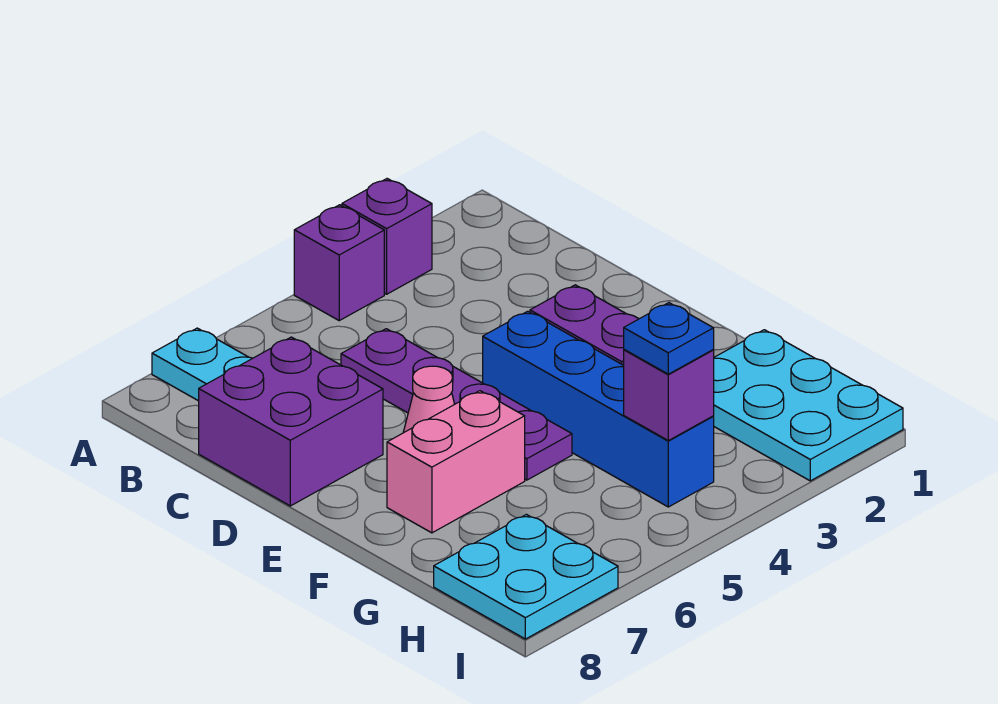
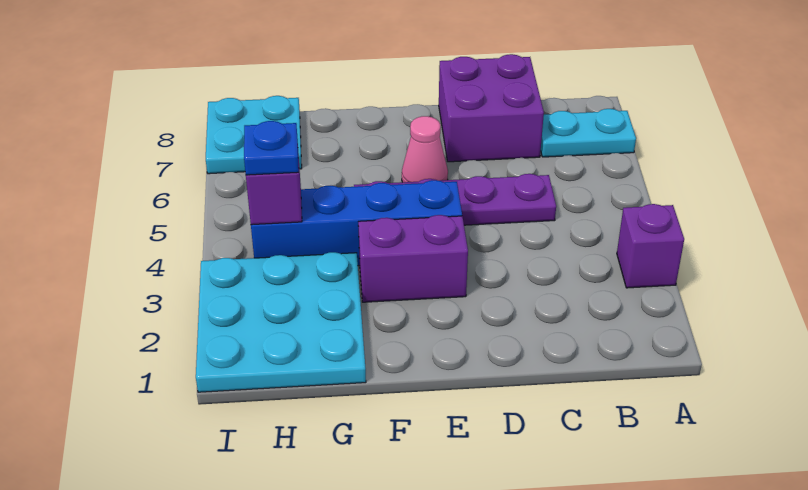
purple brick A4 level 1 -> none
pink brick F6:F7 level 1 -> none
cyan plate G1:I2 level 1 -> cyan plate G1:I3 level 1

